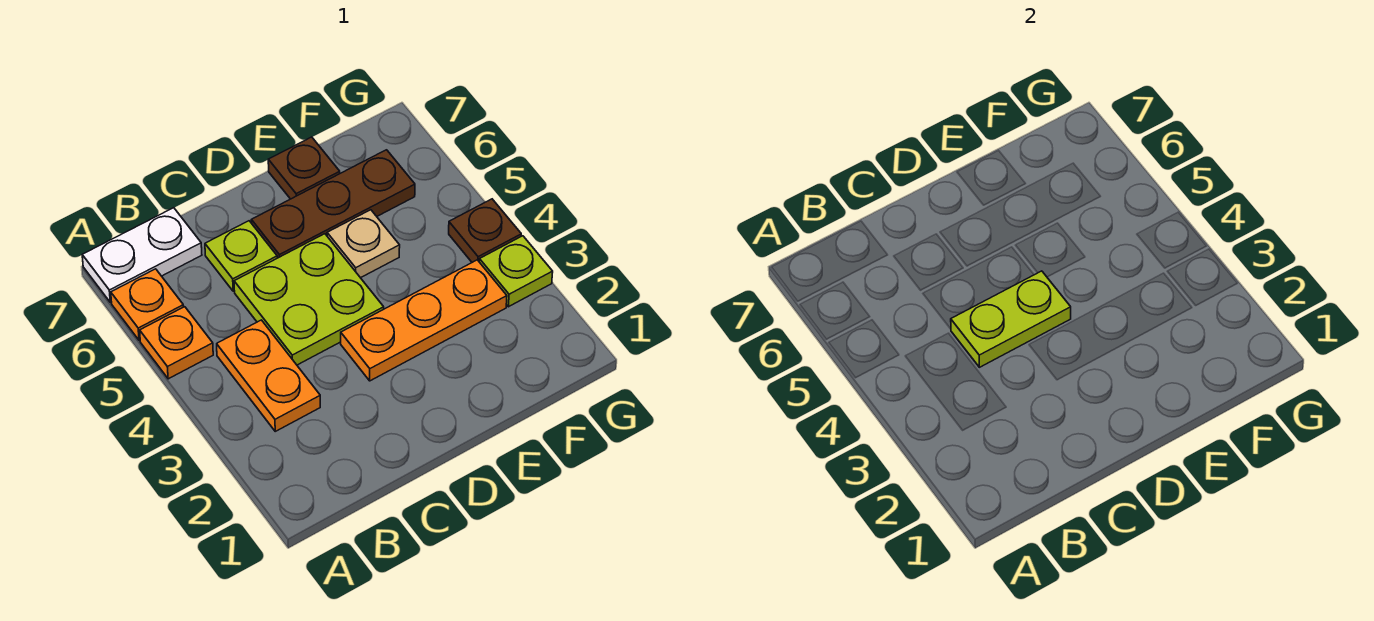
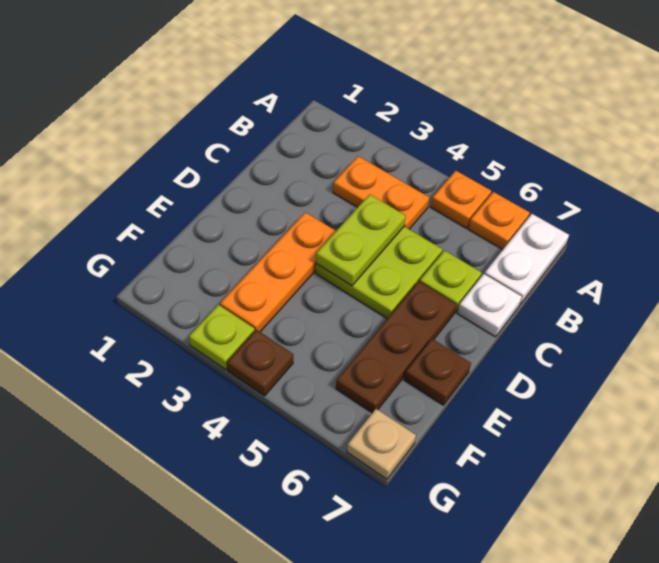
none -> white plate C7 level 1
tan plate E5 level 1 -> tan plate G7 level 1

